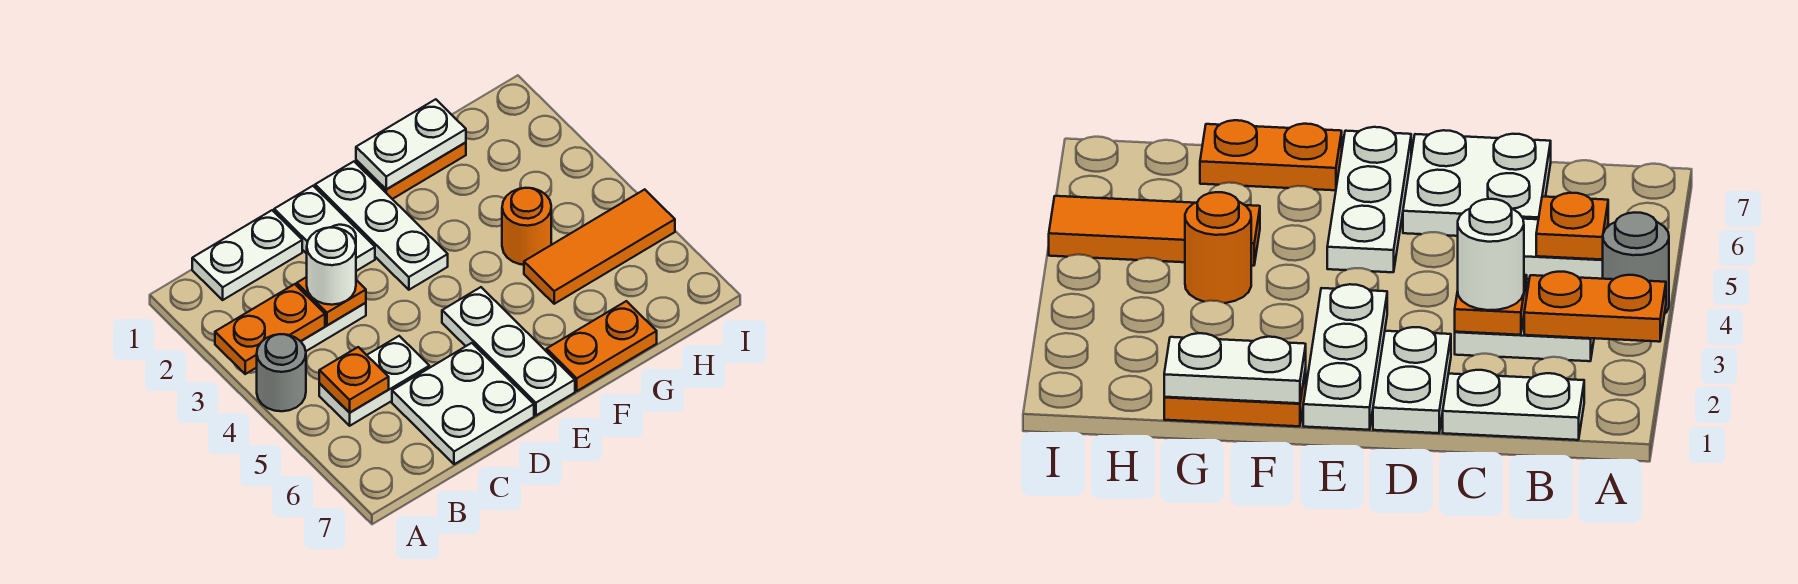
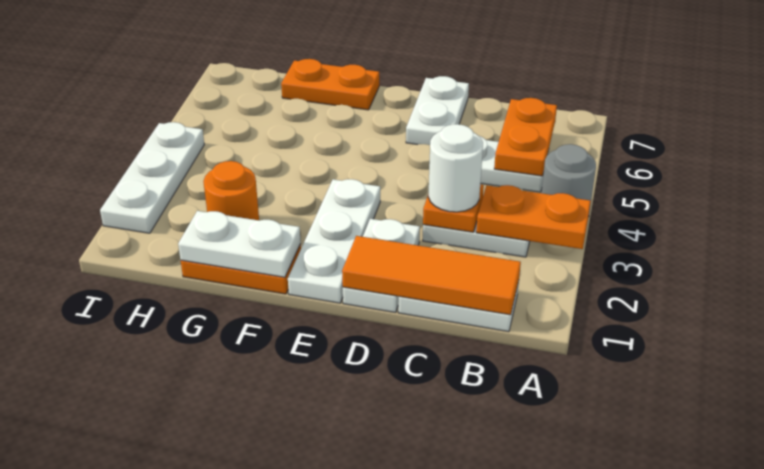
orange plate B5 level 2 -> orange plate B5:B6 level 2
white plate C6:D7 level 1 -> white plate D6:D7 level 1
white plate E5:E7 level 1 -> white plate I2:I4 level 1
orange round brick G4 level 1 -> orange round brick G2 level 1
orange tile G5:I5 level 1 -> orange tile B1:D1 level 2

